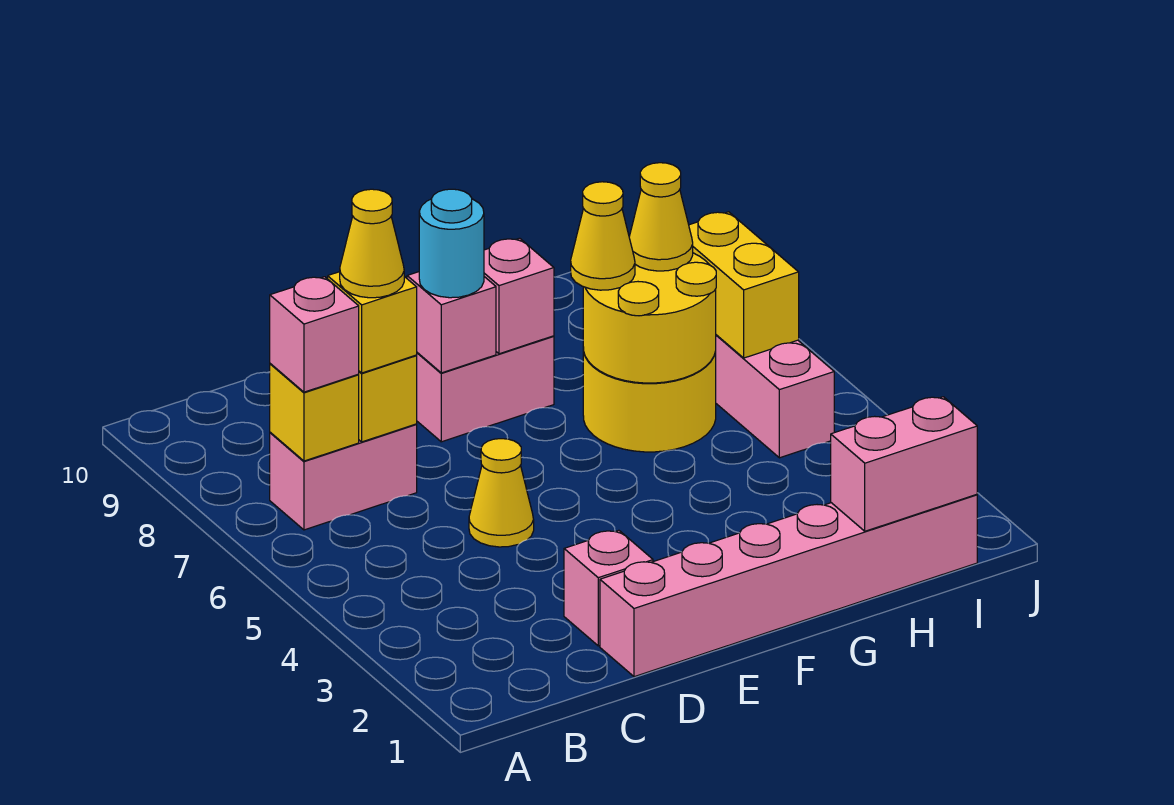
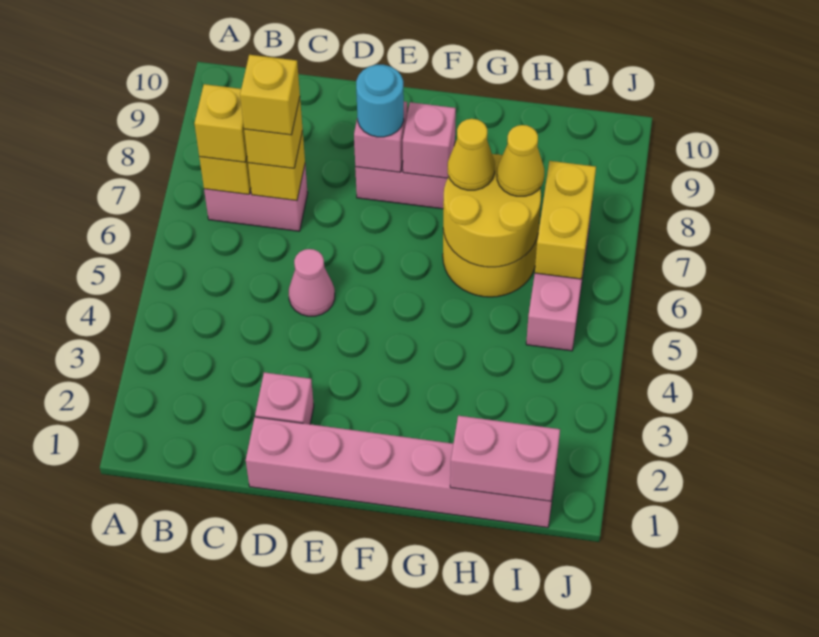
pink brick B7 level 3 -> yellow brick B7 level 3
yellow cone C7 level 4 -> yellow brick C7 level 4
yellow cone D5 level 1 -> pink cone D5 level 1

